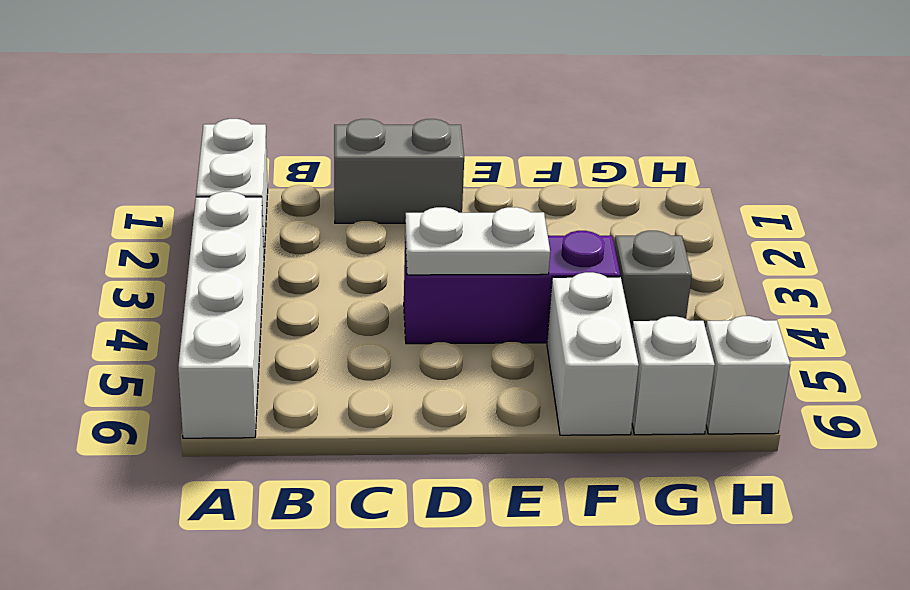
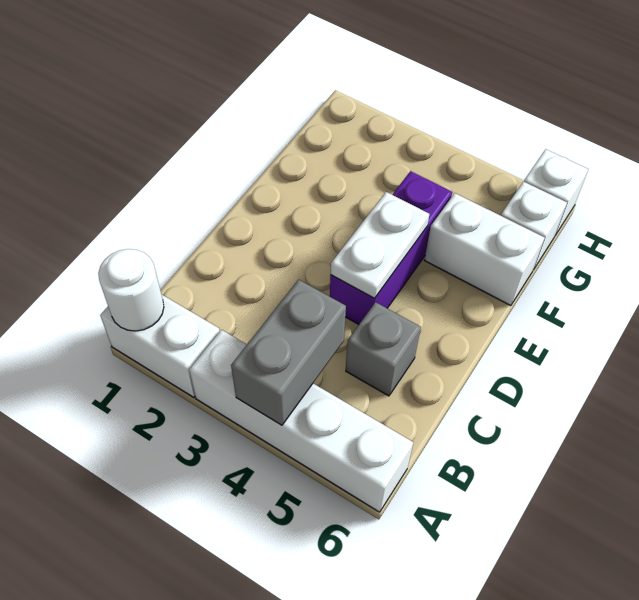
none -> white round brick A1 level 2
grey brick C1:D1 level 1 -> grey brick A4:B4 level 2
grey brick G4 level 1 -> grey brick C5 level 1

